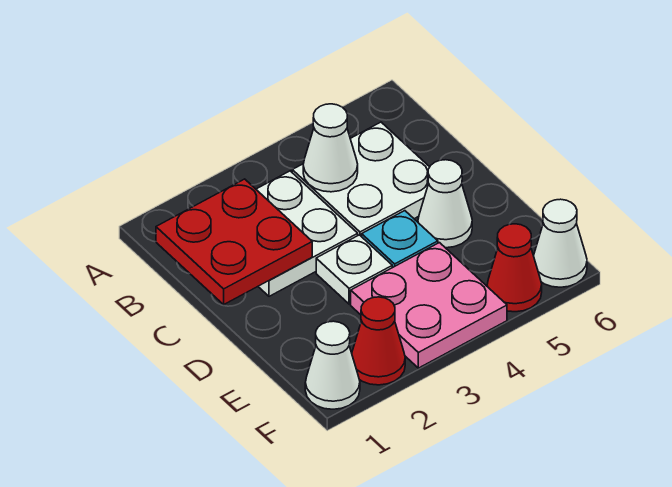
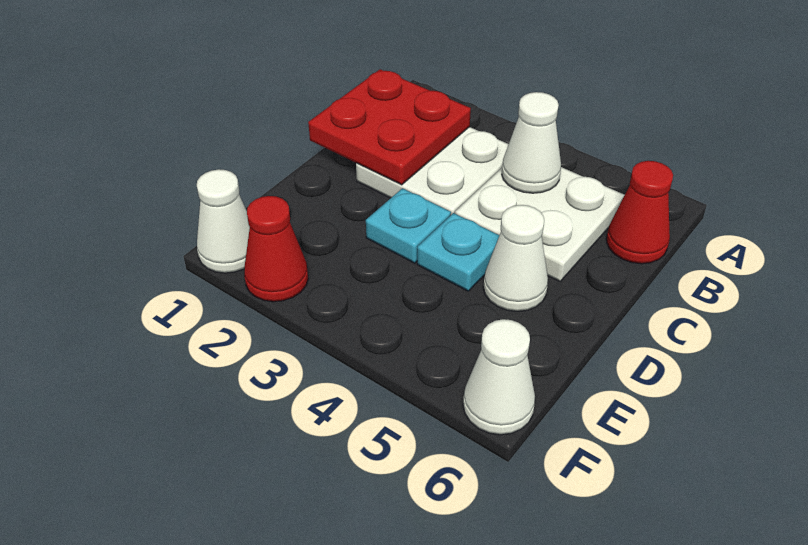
white plate D3 level 1 -> cyan plate D3 level 1
pink plate E3:F4 level 1 -> none
red cone F5 level 1 -> red cone B6 level 1

